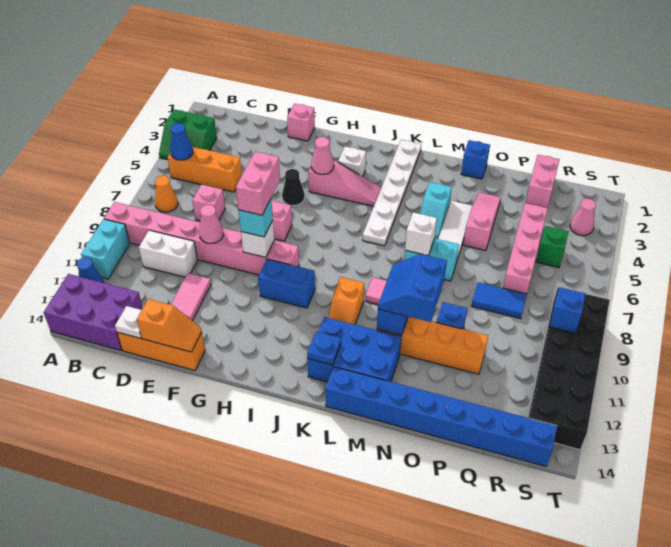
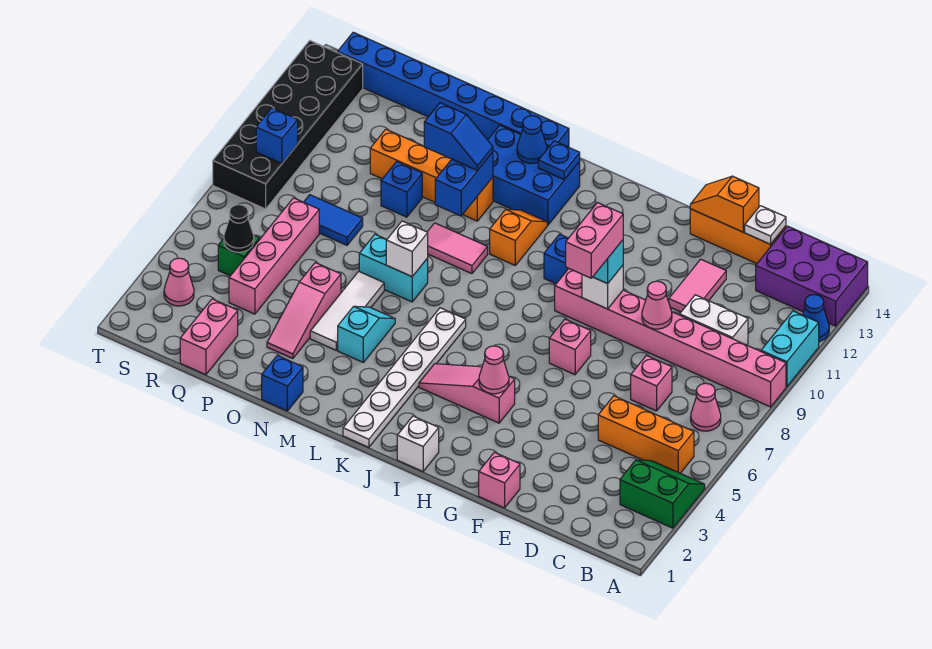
blue cone B5 level 2 -> blue cone L13 level 2
orange cone B7 level 1 -> pink cone B7 level 1
black cone G5 level 1 -> black cone R5 level 2
white brick I3 level 1 -> white brick I1 level 1
blue slope M10:N11 level 3 top N -> blue slope M11:N11 level 3 top N

